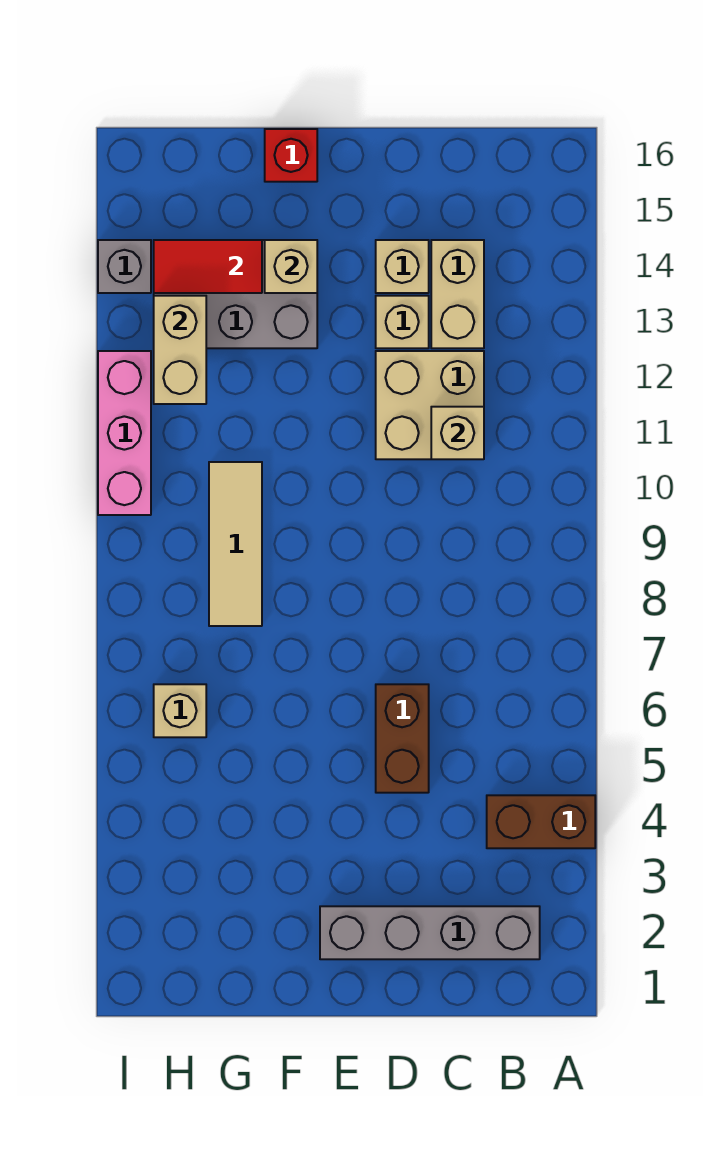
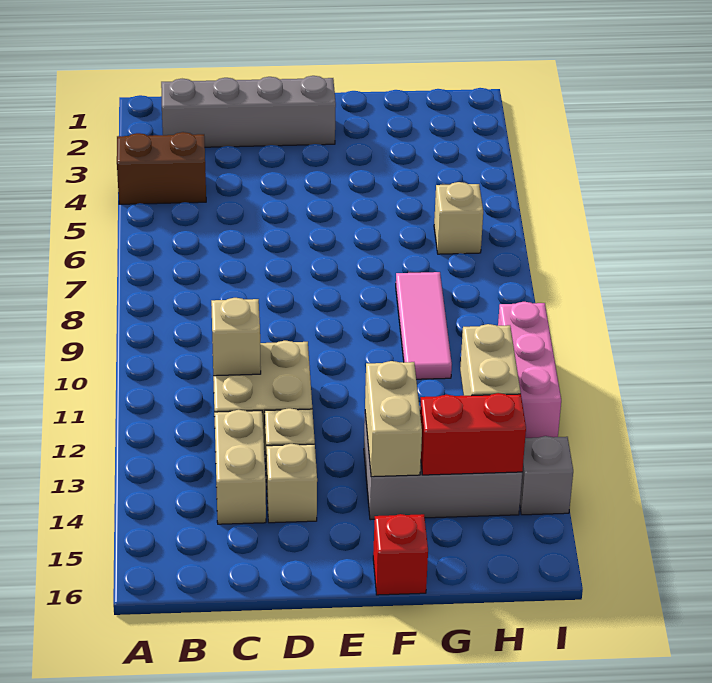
brown brick D5:D6 level 1 -> none
tan brick F14 level 2 -> tan brick F13:F14 level 2
tan tile G8:G10 level 1 -> pink tile G8:G10 level 1
red tile G14:H14 level 2 -> red brick G14:H14 level 2

